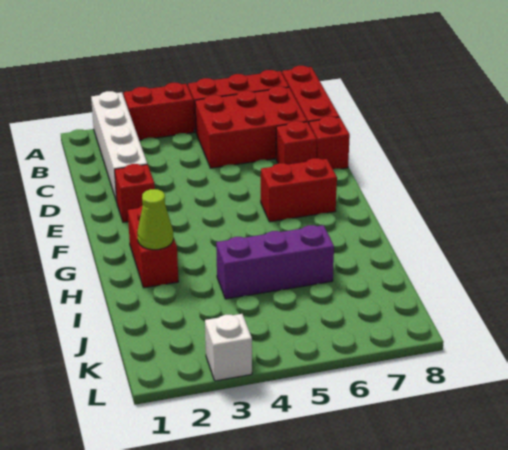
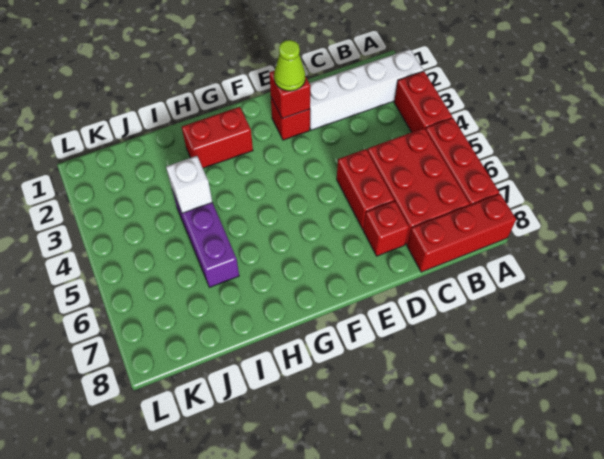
red brick D8 level 1 -> red brick E2 level 2
red brick F6:F7 level 1 -> red brick D5:D6 level 1
lime cone H2 level 2 -> lime cone E2 level 3
white brick L3 level 1 -> white brick I4 level 2

